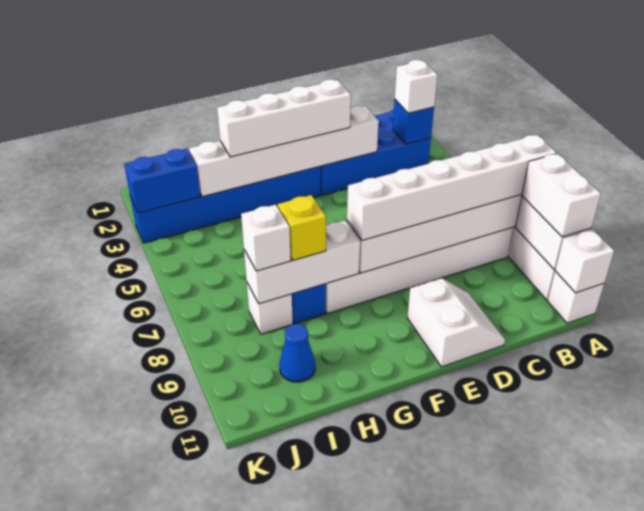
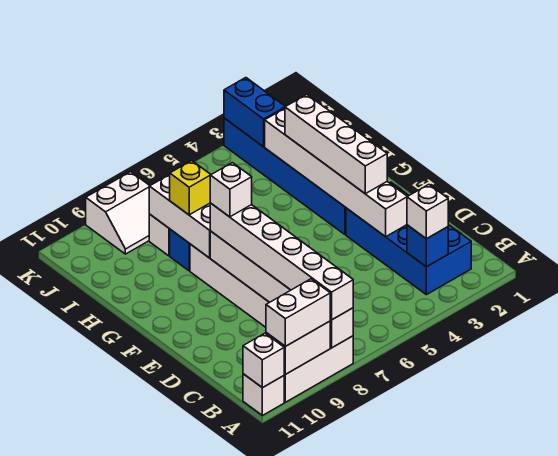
white slope D10:E11 level 1 top E -> white slope J8:K9 level 1 top K
white brick I8 level 3 -> white brick F8 level 4
blue cone I10 level 1 -> none

